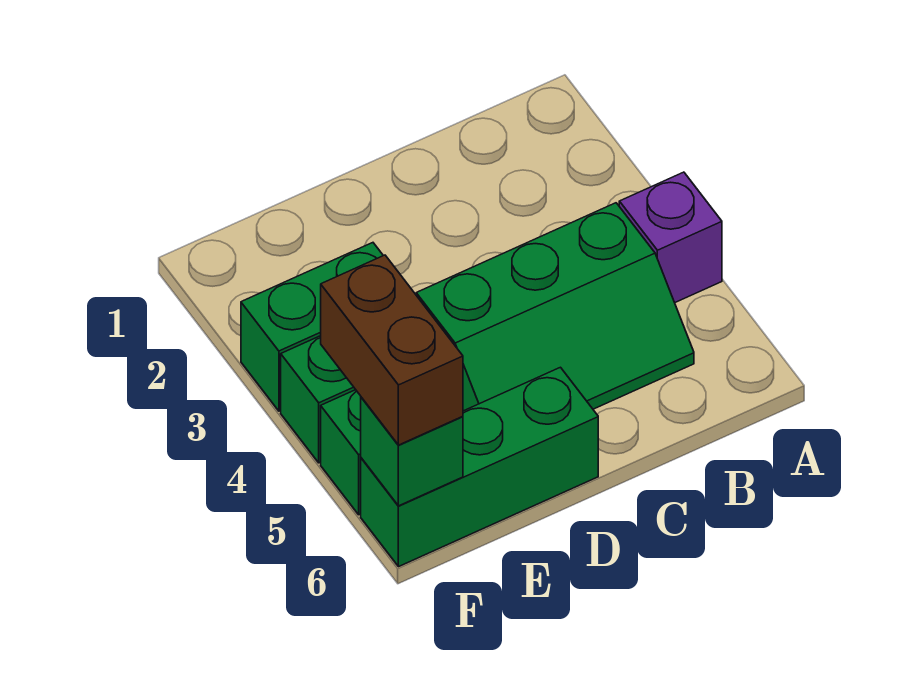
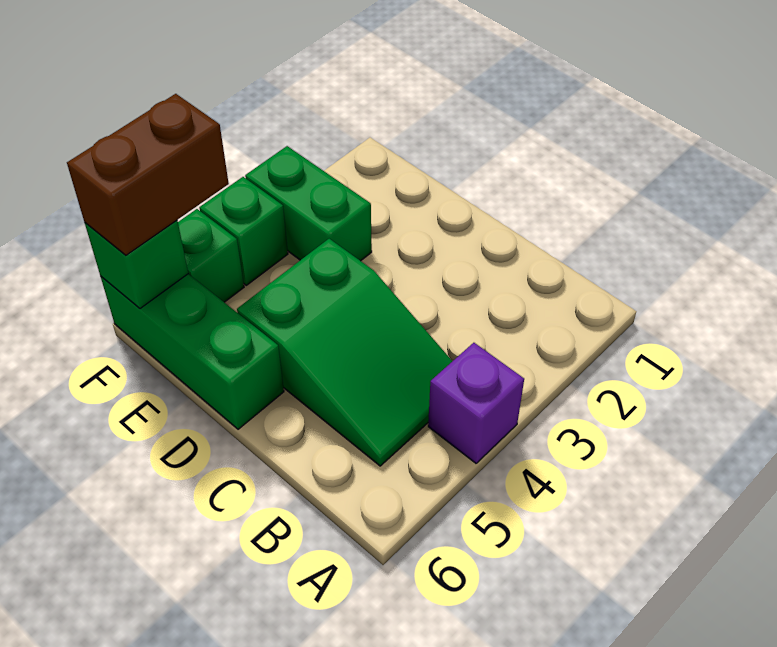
green slope B4:D5 level 1 top 4 -> green slope B4:D5 level 1 top D

